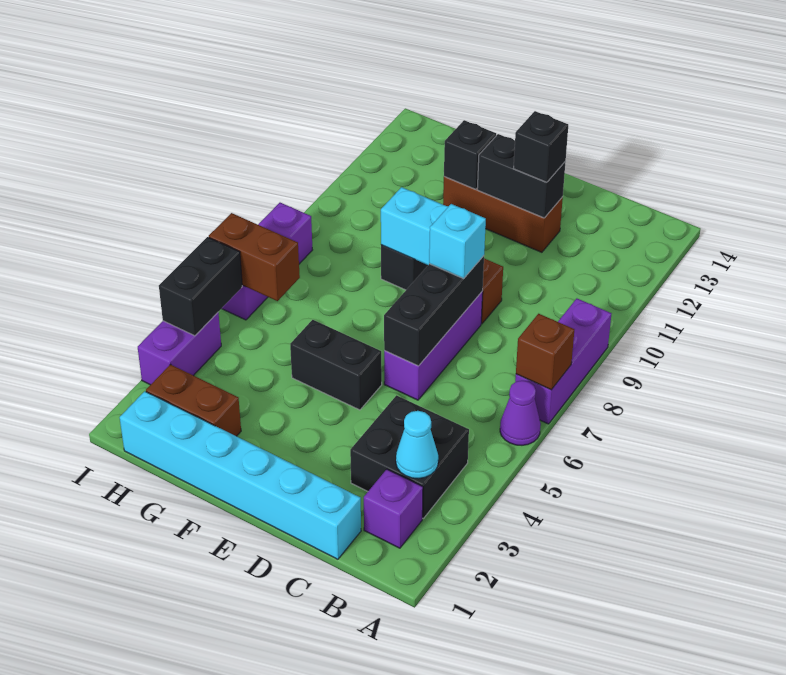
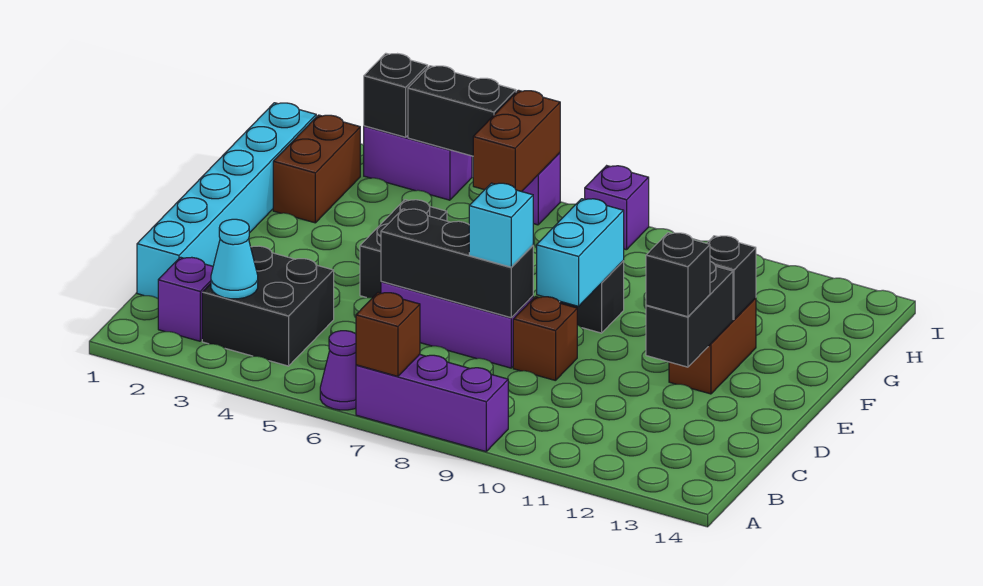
brown brick D12:F12 level 1 -> brown brick E12:F12 level 1
none -> black brick I3 level 2

